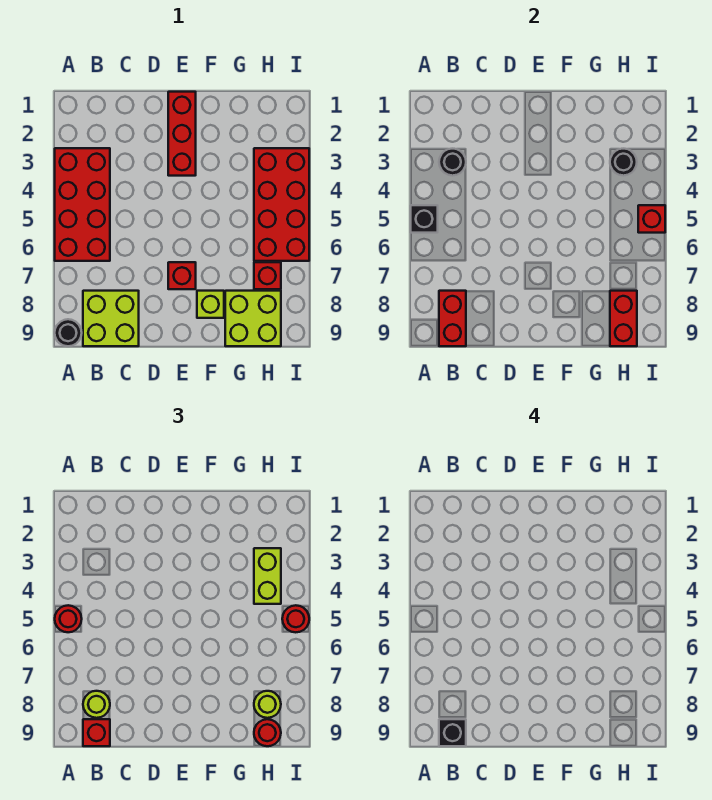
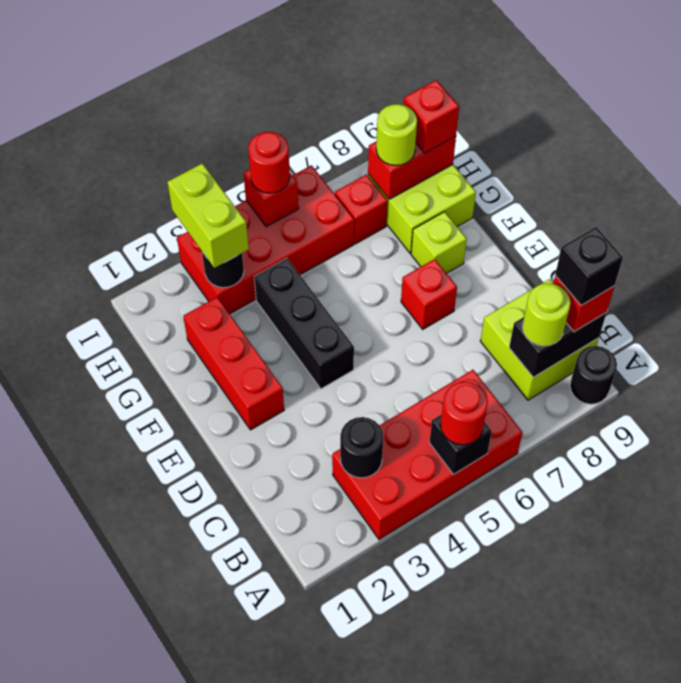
red brick B8:B9 level 2 -> black brick B8:B9 level 2
red brick E1:E3 level 1 -> red brick E2:G2 level 1
none -> black brick E4:G4 level 1
lime brick H3:H4 level 3 -> lime brick H3:I3 level 3
red round brick H9 level 3 -> red brick H9 level 3

